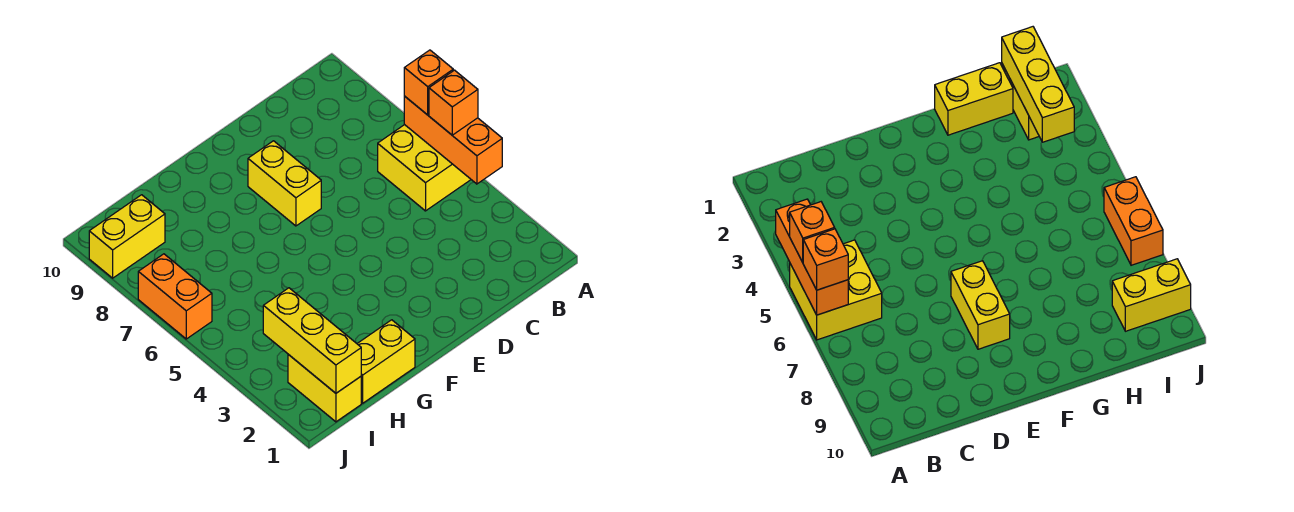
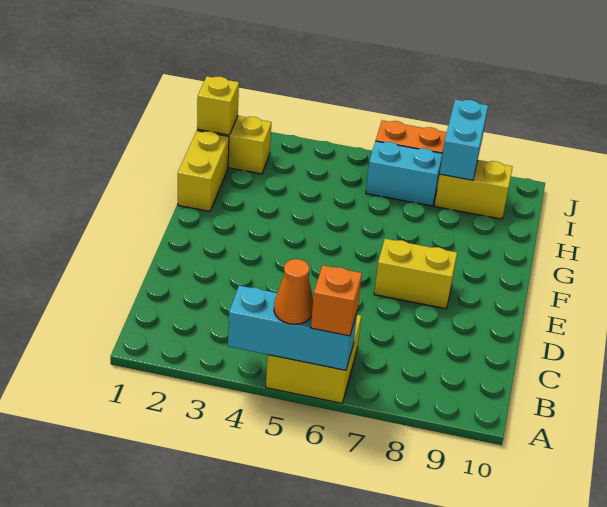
orange brick A4:A6 level 2 -> cyan brick A4:A6 level 2
orange brick A5 level 3 -> orange cone A5 level 3
yellow brick I1:I3 level 2 -> yellow brick I1 level 2
none -> cyan brick I6:I7 level 1
none -> cyan brick I8:J8 level 2
yellow brick I9:J9 level 1 -> yellow brick I8:I9 level 1

